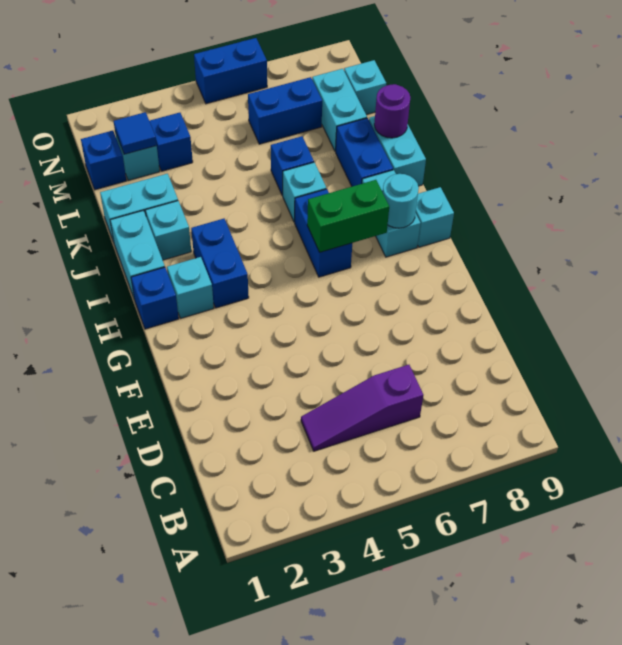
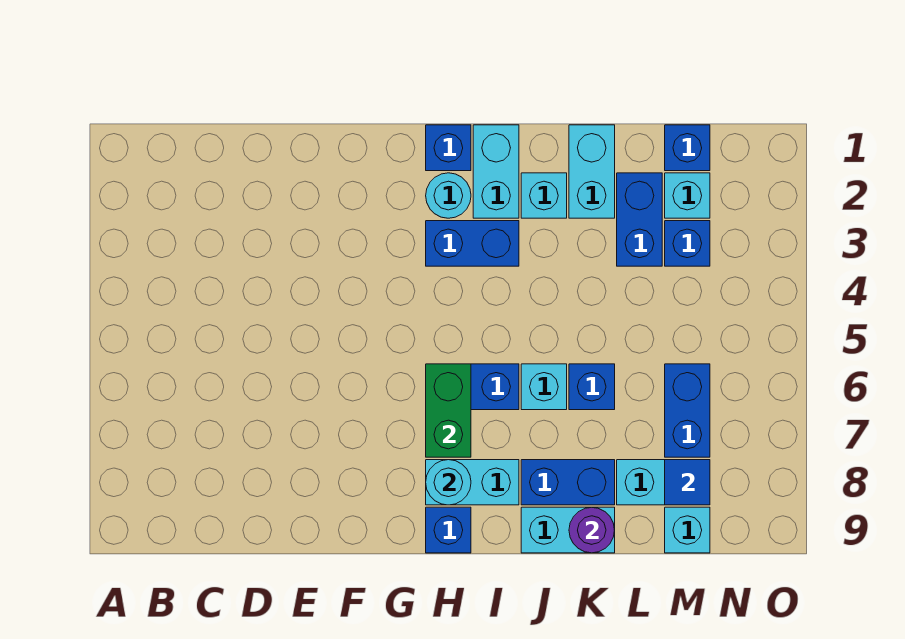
purple slope C4:C6 level 1 top 6 -> none
cyan brick H2 level 1 -> cyan round brick H2 level 1
cyan brick H9 level 1 -> blue brick H9 level 1
cyan brick I1:J1 level 1 -> cyan brick I1:I2 level 1
blue tile M2 level 2 -> blue tile M8 level 2
blue brick O5:O6 level 1 -> blue brick L2:L3 level 1

